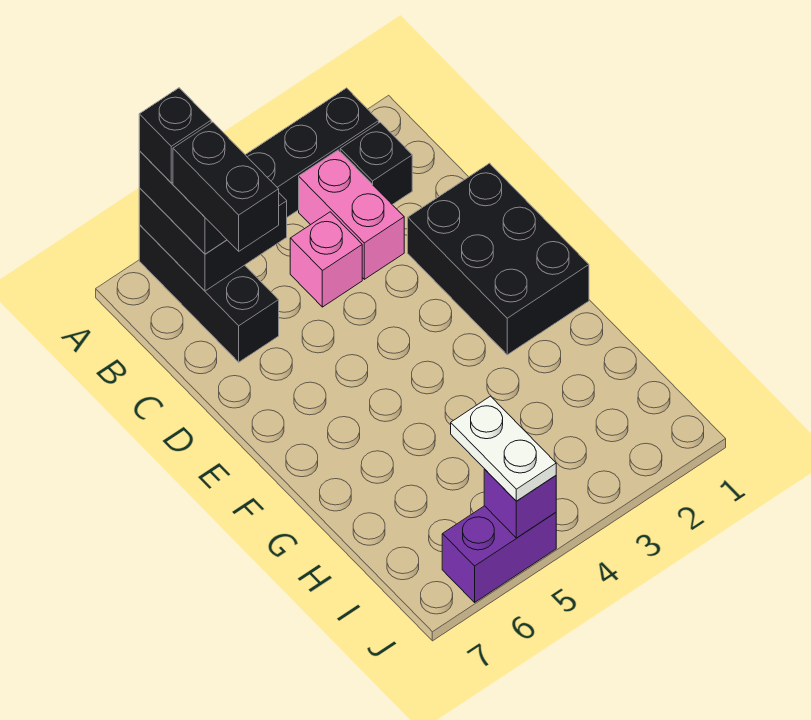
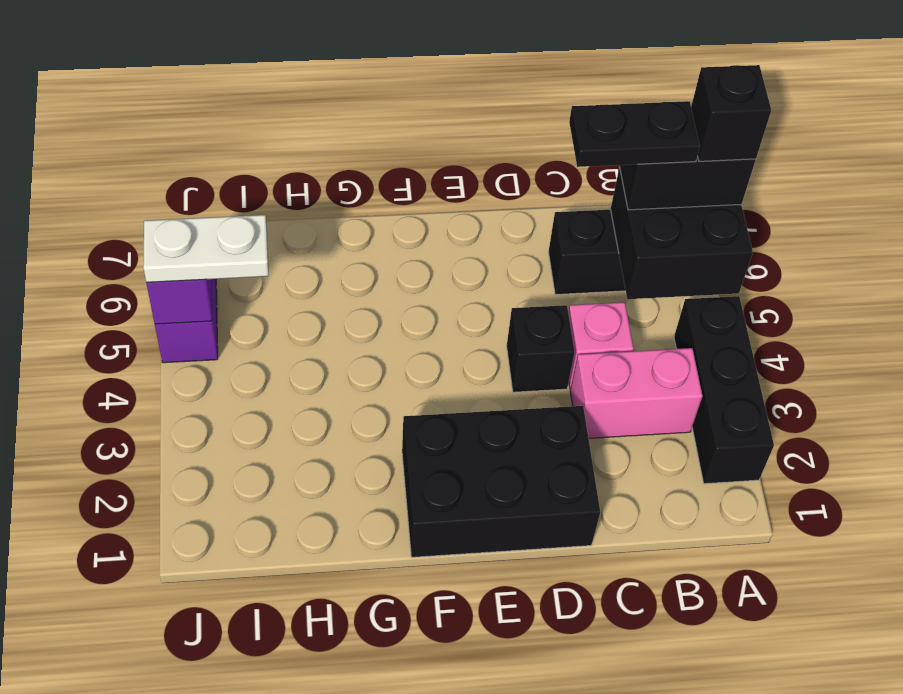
black brick B2 level 1 -> black brick D4 level 1
black brick B6:C6 level 4 -> black plate B6:C6 level 4

